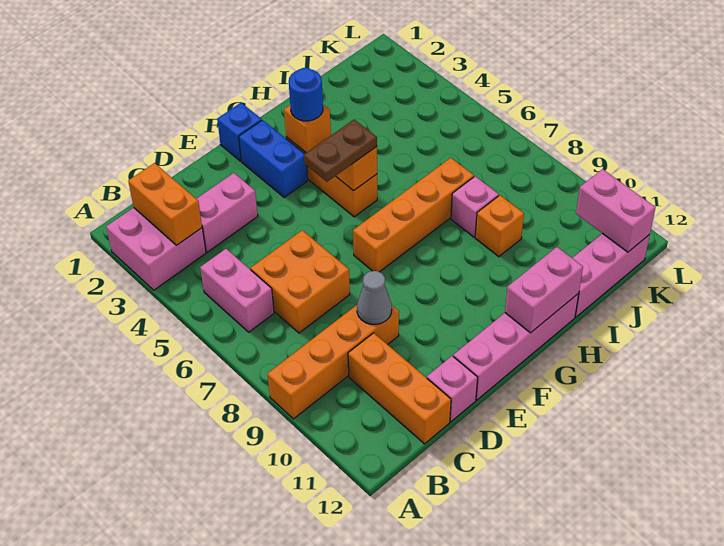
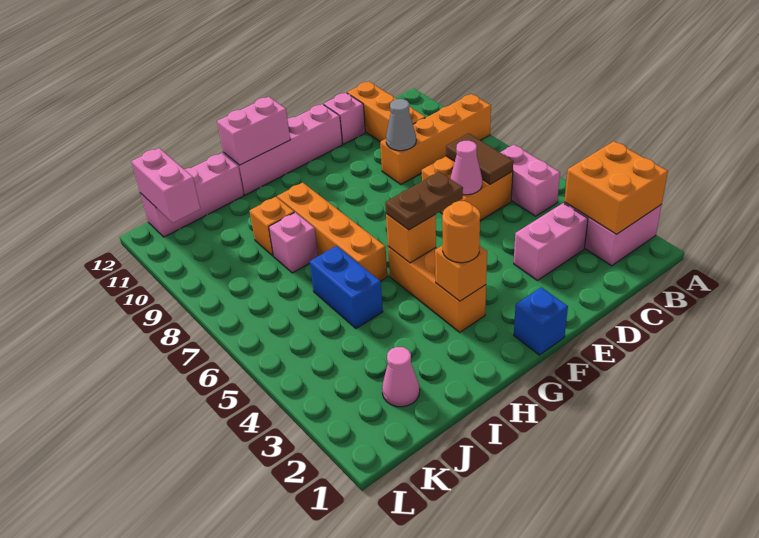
orange brick B2:B3 level 2 -> orange brick A2:B3 level 2
none -> brown tile C6:C7 level 2
none -> pink cone D6 level 2
blue brick F2:F3 level 1 -> blue brick I5:I6 level 1
orange brick F7:I7 level 1 -> orange brick H6:H9 level 1
blue round brick G3 level 3 -> orange round brick G3 level 3
none -> pink cone J2 level 1

